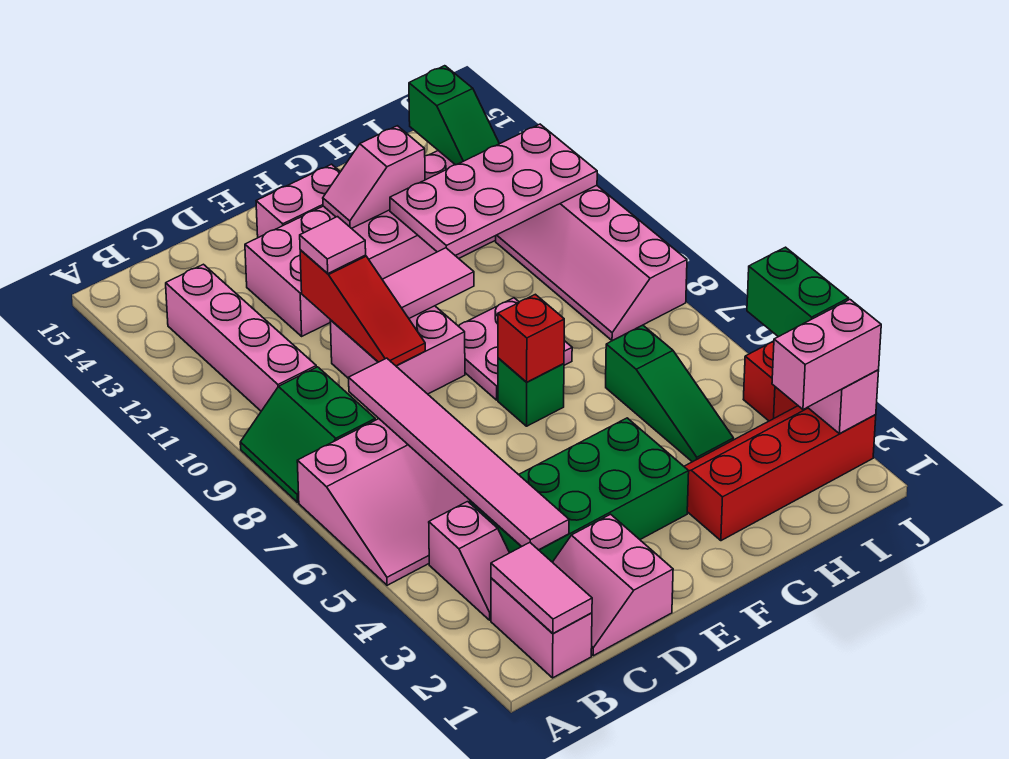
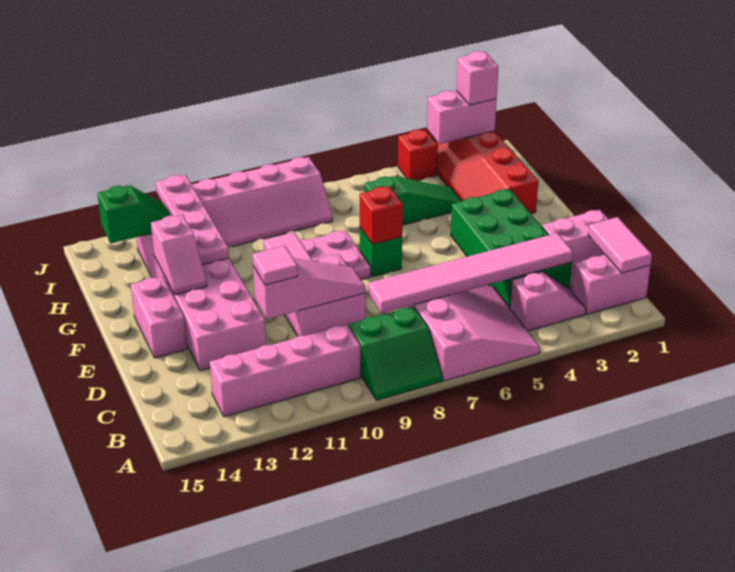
pink tile B1:B2 level 2 -> pink tile B1:C1 level 2
red slope D9:D11 level 2 top 11 -> pink slope D9:D11 level 2 top 11
pink plate G11:J12 level 2 -> pink plate G12:J12 level 2
pink brick I2:J2 level 3 -> pink brick J2 level 3
green brick J3:J4 level 3 -> none

